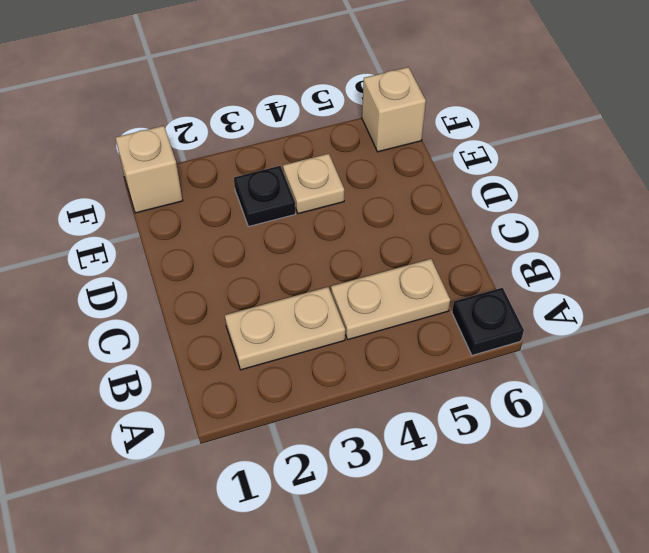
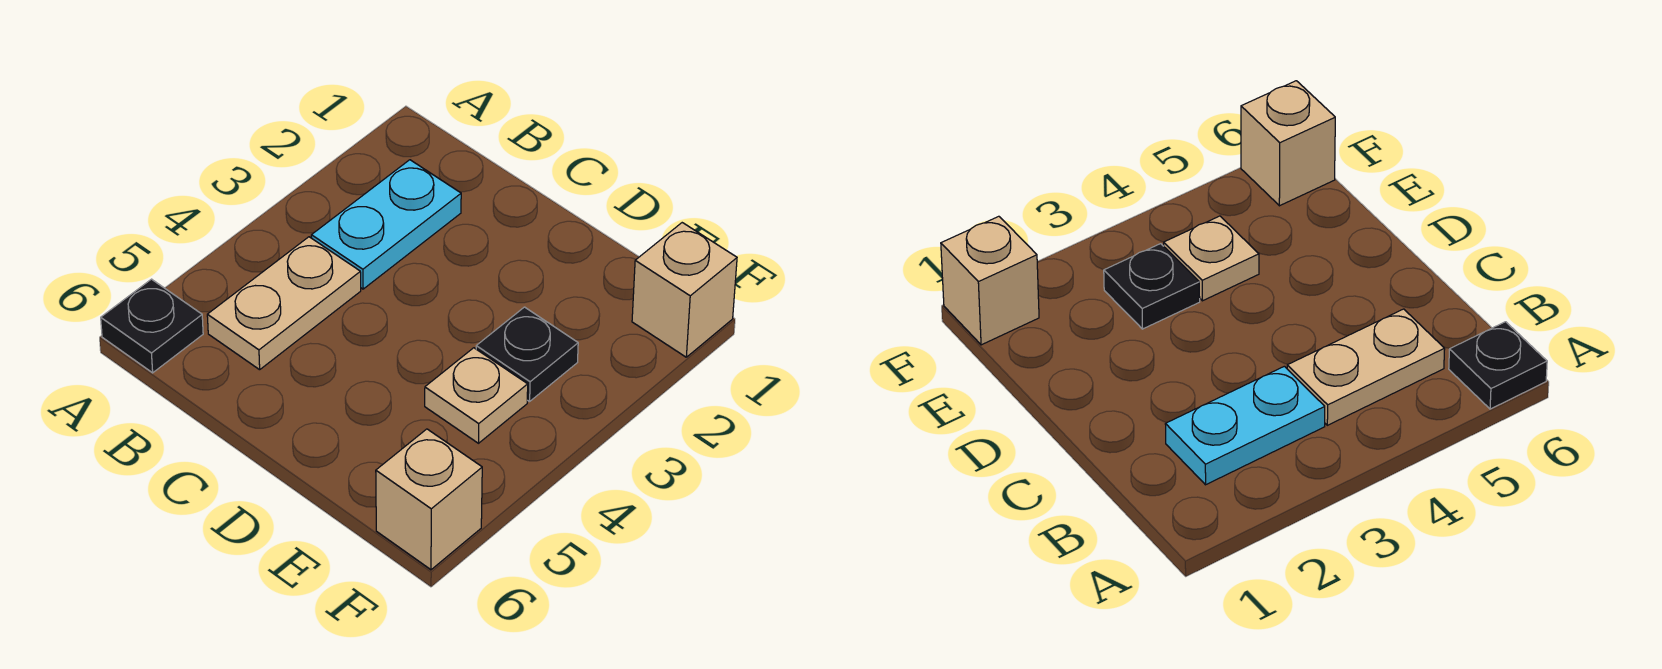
tan plate B2:B3 level 1 -> cyan plate B2:B3 level 1

